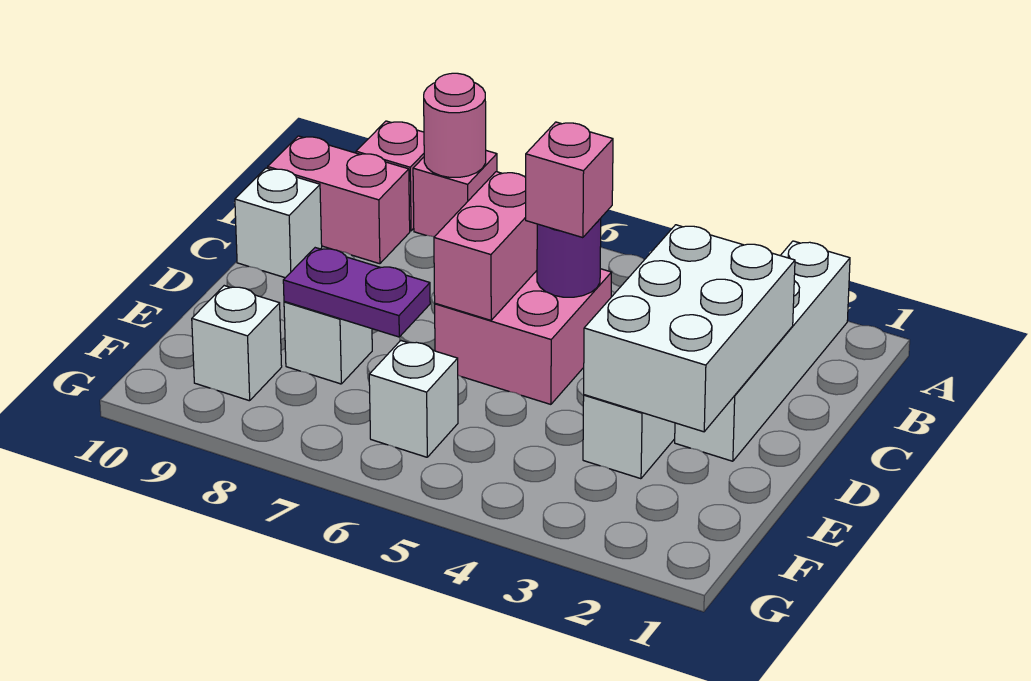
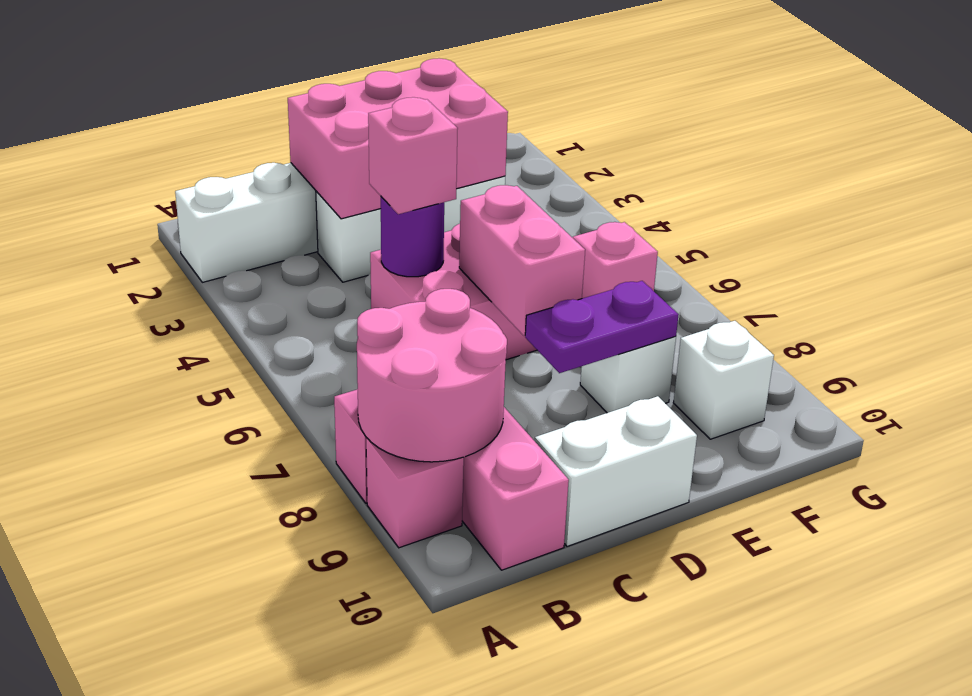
pink round brick A8 level 2 -> pink round brick A8:B9 level 2
white brick C2:E3 level 2 -> pink brick C2:E3 level 2
pink brick C6:D6 level 2 -> pink brick D6:D7 level 2
white brick C10 level 1 -> white brick C10:D10 level 1
purple plate E7:E8 level 2 -> purple plate D8:E8 level 2
white brick F6 level 1 -> pink brick F6 level 1

